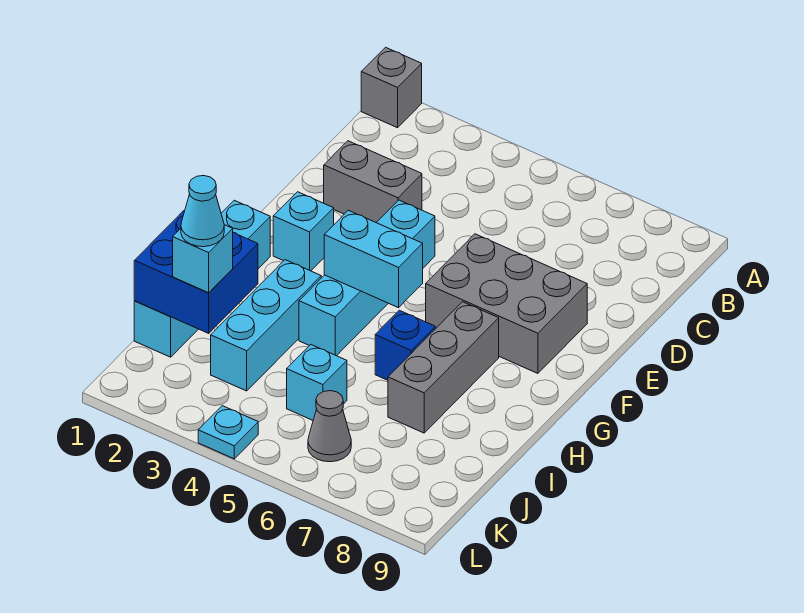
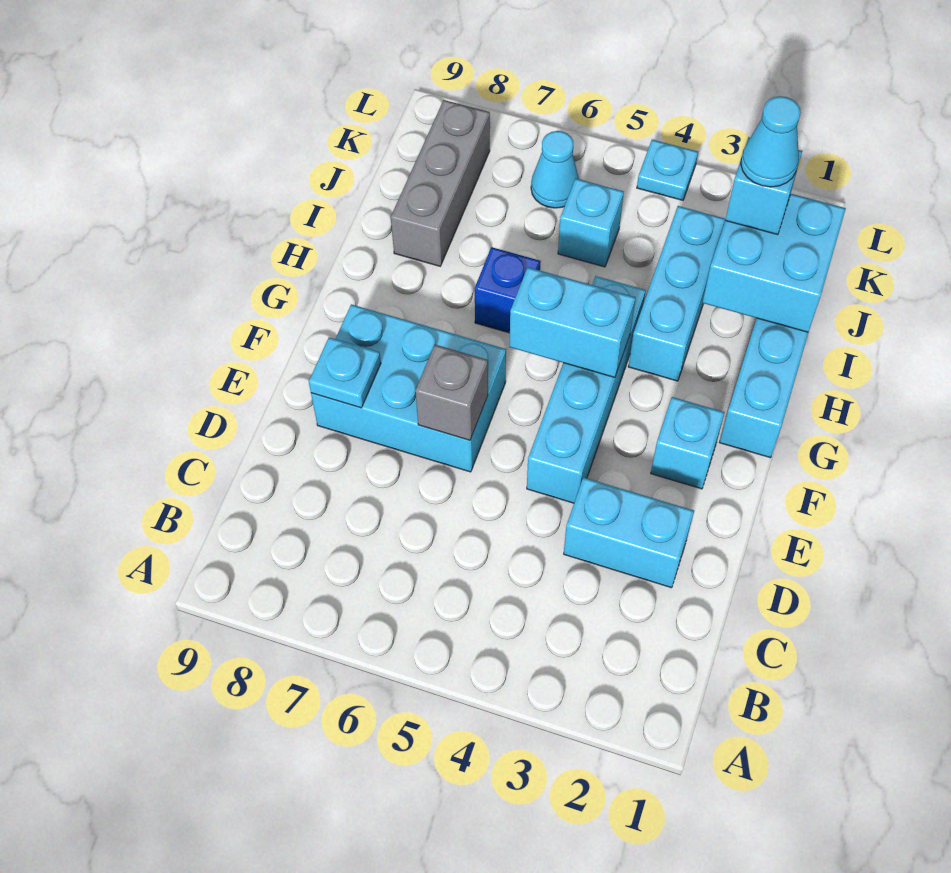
grey brick A1 level 1 -> grey brick E6 level 2
grey brick D2:D3 level 1 -> cyan brick D2:D3 level 1
grey brick E6:F8 level 1 -> cyan brick E6:F8 level 1
none -> cyan plate E8 level 2
grey brick G7:I7 level 1 -> grey brick I8:K8 level 1
blue brick I1:J2 level 2 -> cyan brick I1:J2 level 2
grey cone K6 level 1 -> cyan cone K6 level 1

